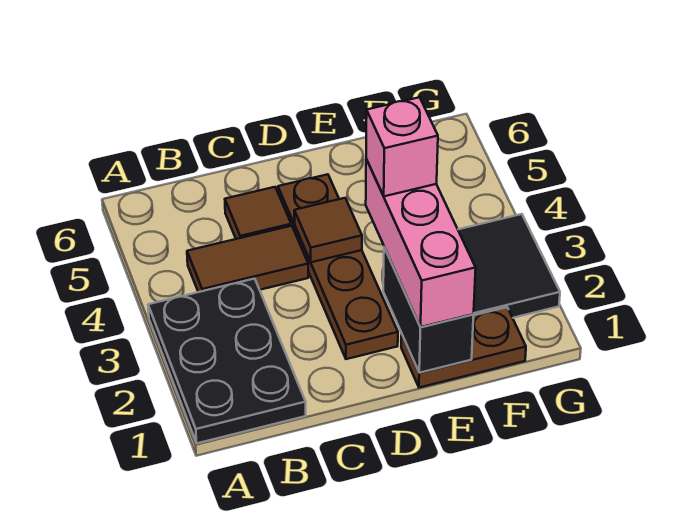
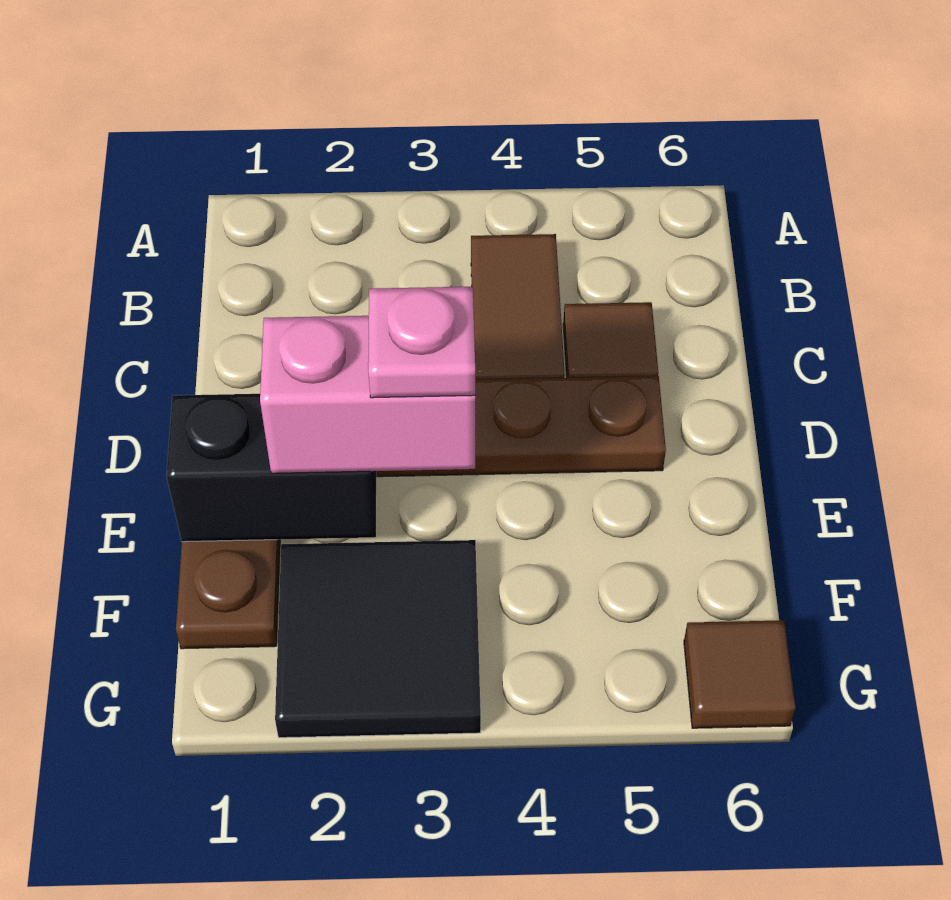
black plate A1:B3 level 1 -> none
brown tile D4 level 2 -> brown tile G6 level 1
pink brick E1:E3 level 3 -> pink brick E2:E3 level 3
pink brick E3 level 4 -> pink plate E3 level 4

